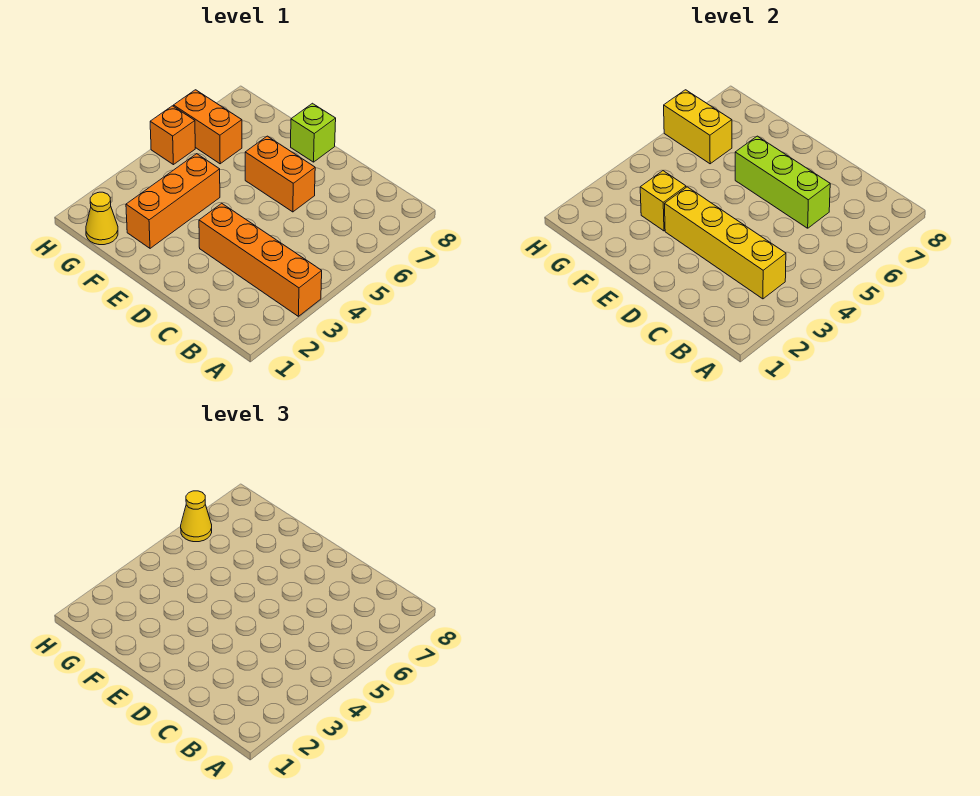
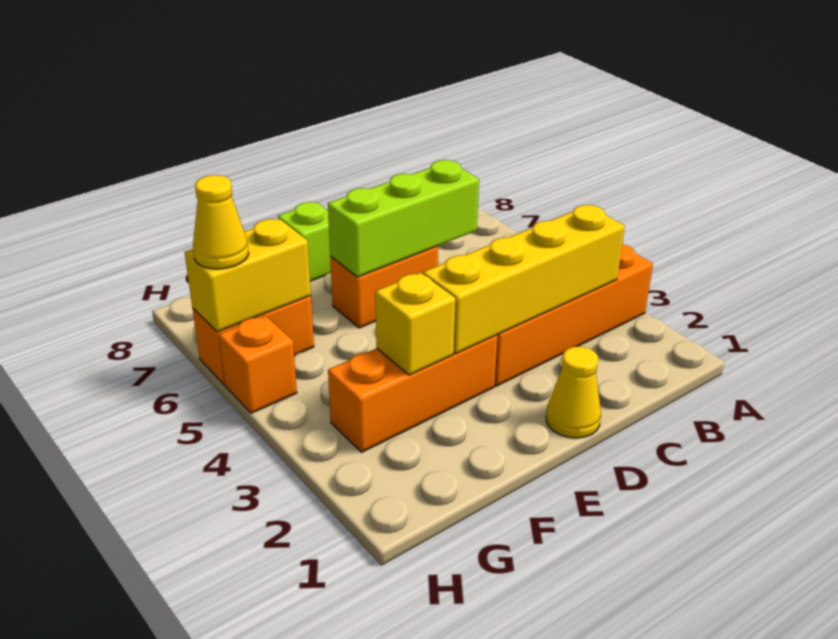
orange brick F2:F4 level 1 -> orange brick E3:G3 level 1
yellow cone G1 level 1 -> yellow cone D1 level 1

